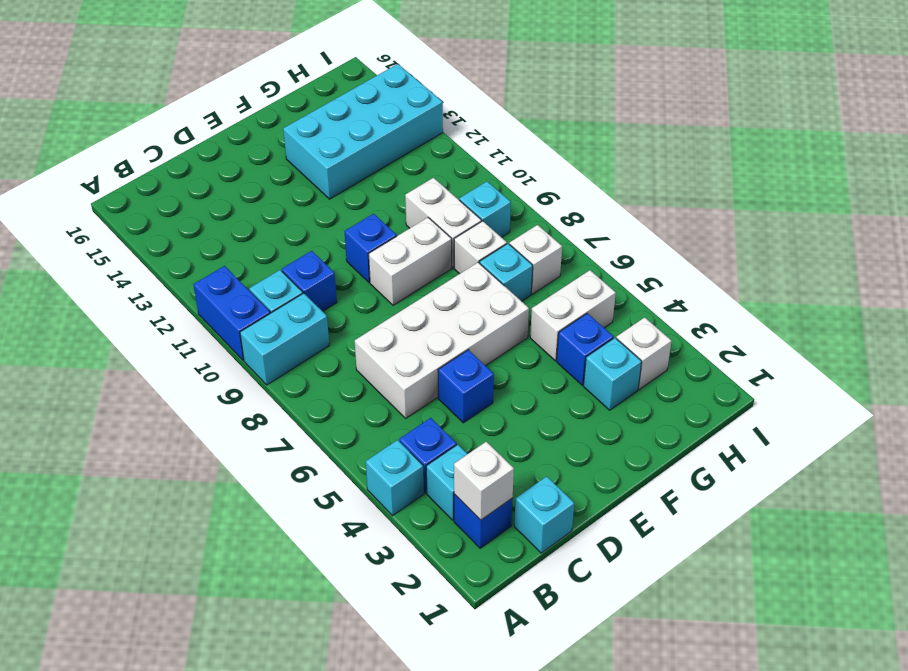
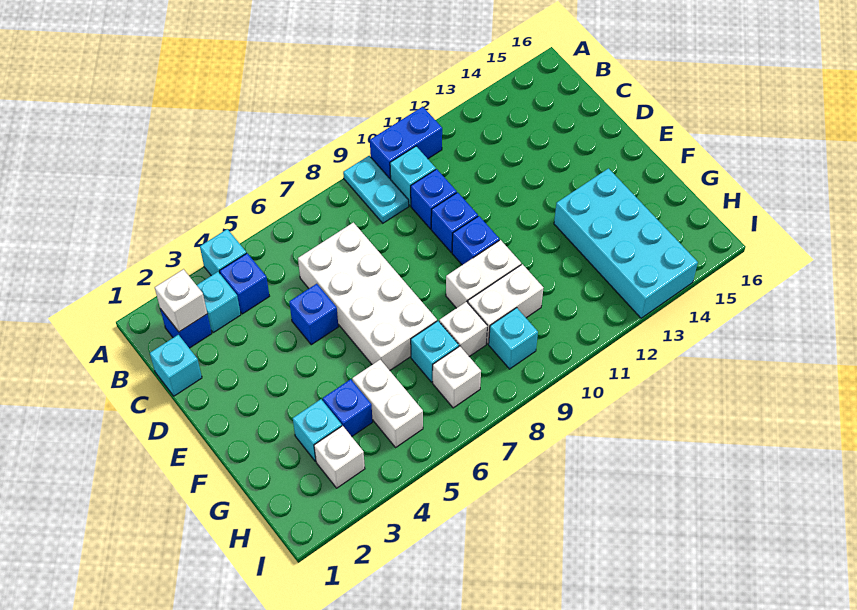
cyan brick A9:B9 level 1 -> cyan plate A9:B9 level 1
none -> blue brick D10 level 1
white brick E9:F9 level 1 -> white brick F9:F10 level 1

